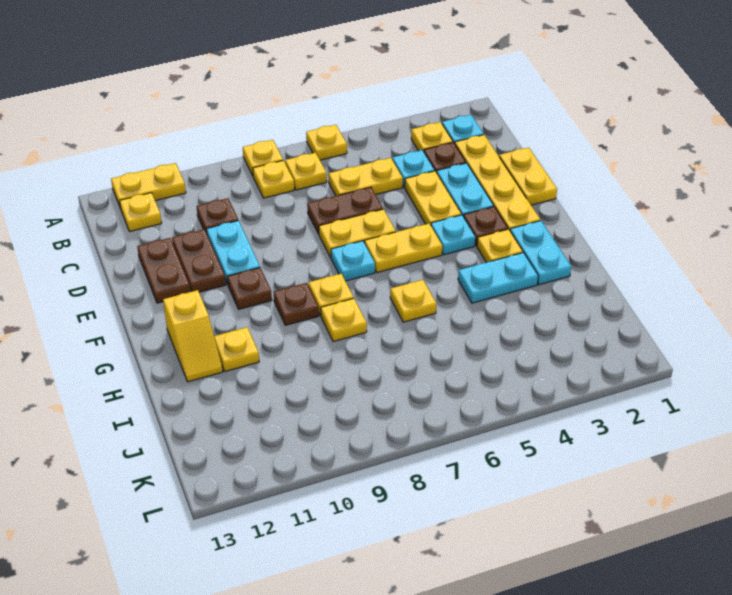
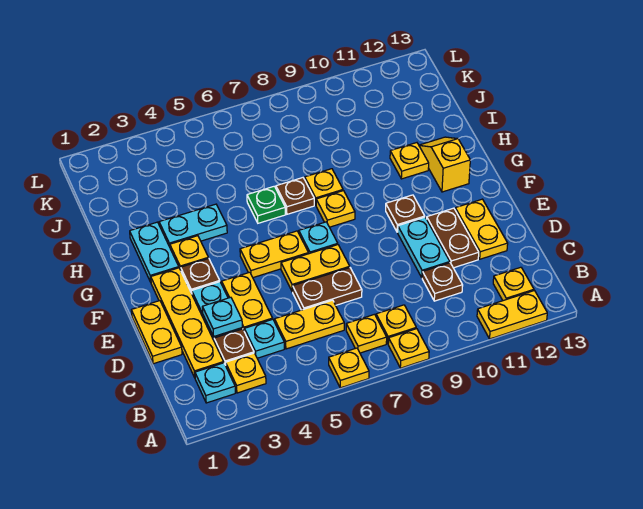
brown plate D12:E12 level 1 -> yellow plate D12:E12 level 1
cyan plate F4 level 1 -> cyan plate D3 level 2
brown plate G9 level 1 -> brown plate H7 level 1
yellow plate H6 level 1 -> green plate H6 level 1

